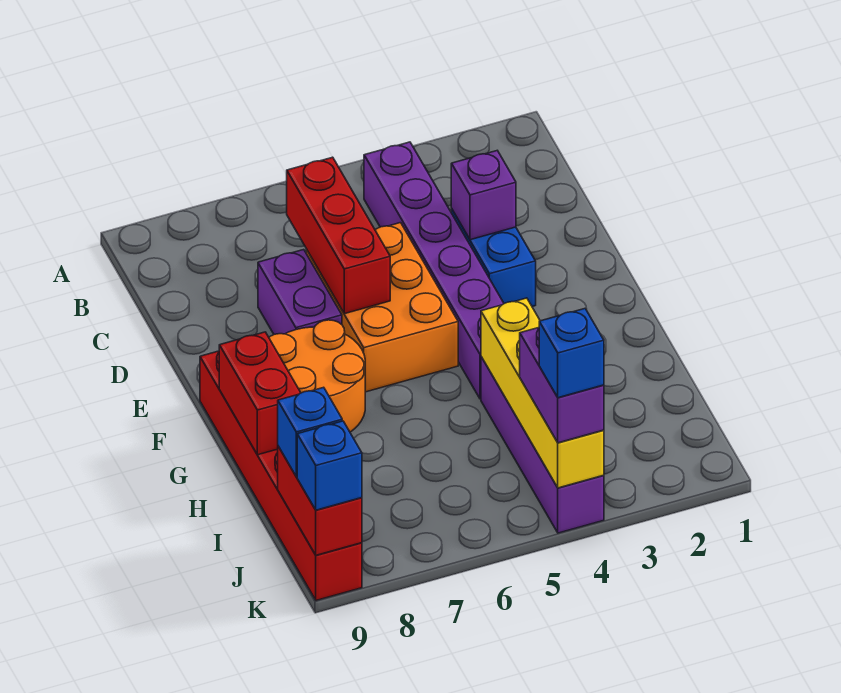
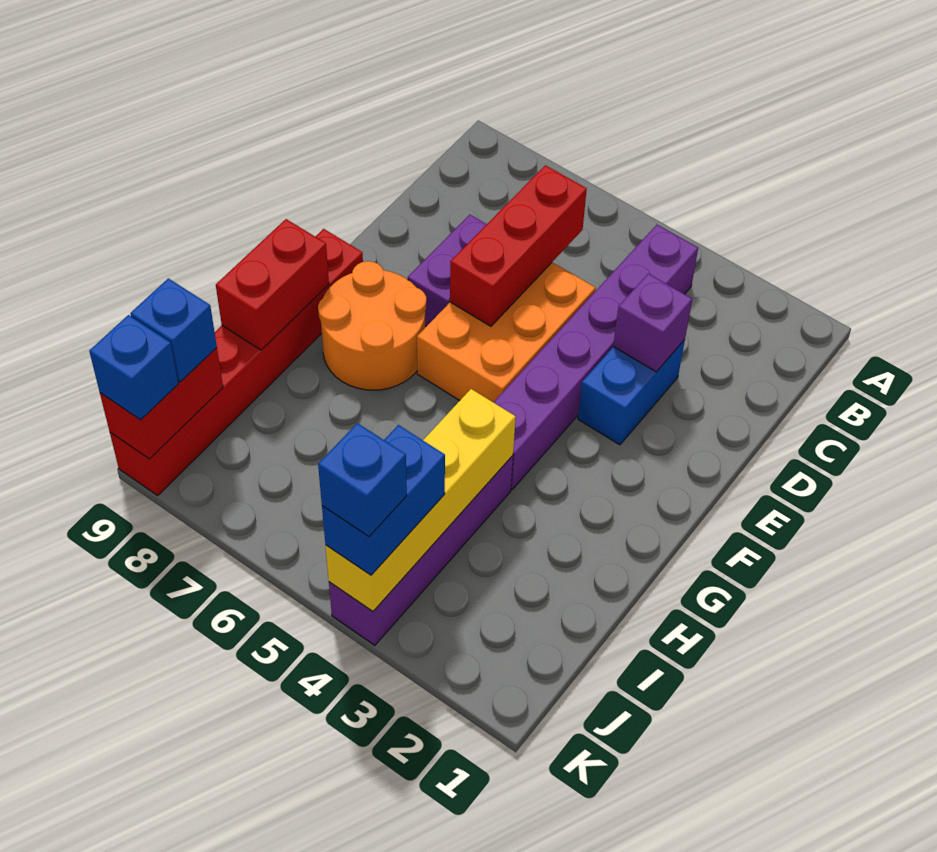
purple brick J4:K4 level 3 -> blue brick J4:K4 level 3

